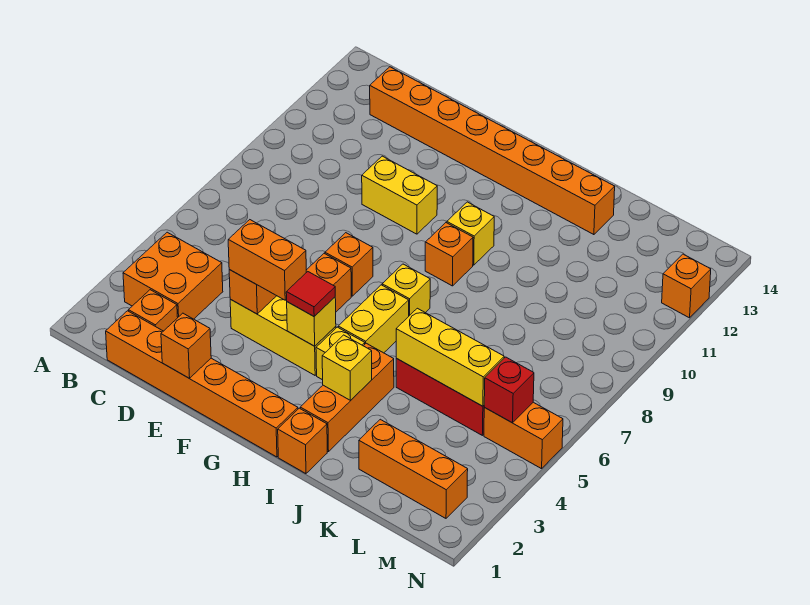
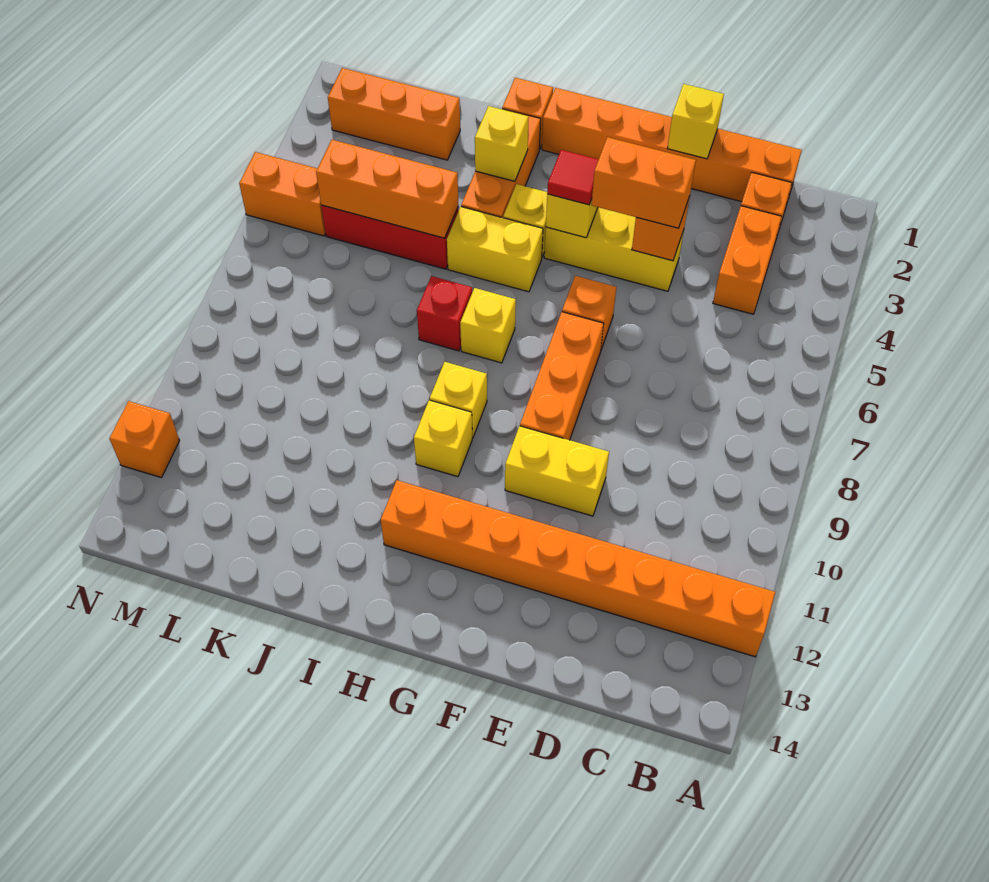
orange brick B3:C4 level 1 -> orange brick C3:C4 level 1
orange brick C13:J13 level 1 -> orange brick A12:H12 level 1
orange brick E1 level 2 -> yellow brick E1 level 2
orange brick F7 level 1 -> orange brick F7:F9 level 1
yellow brick H5:H6 level 1 -> yellow brick H5:I5 level 1
orange brick H9 level 1 -> yellow brick H9 level 1
yellow brick J5:L5 level 2 -> orange brick J5:L5 level 2
red brick M5 level 2 -> red brick I7 level 1

